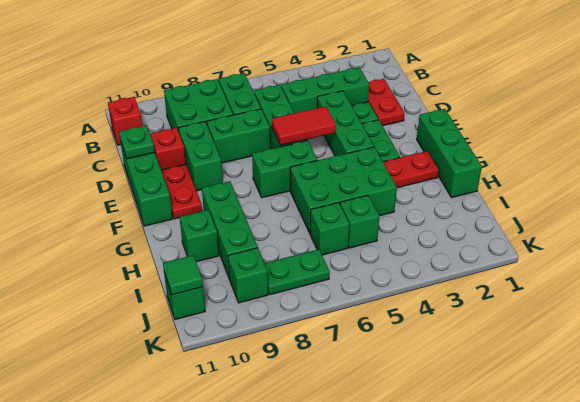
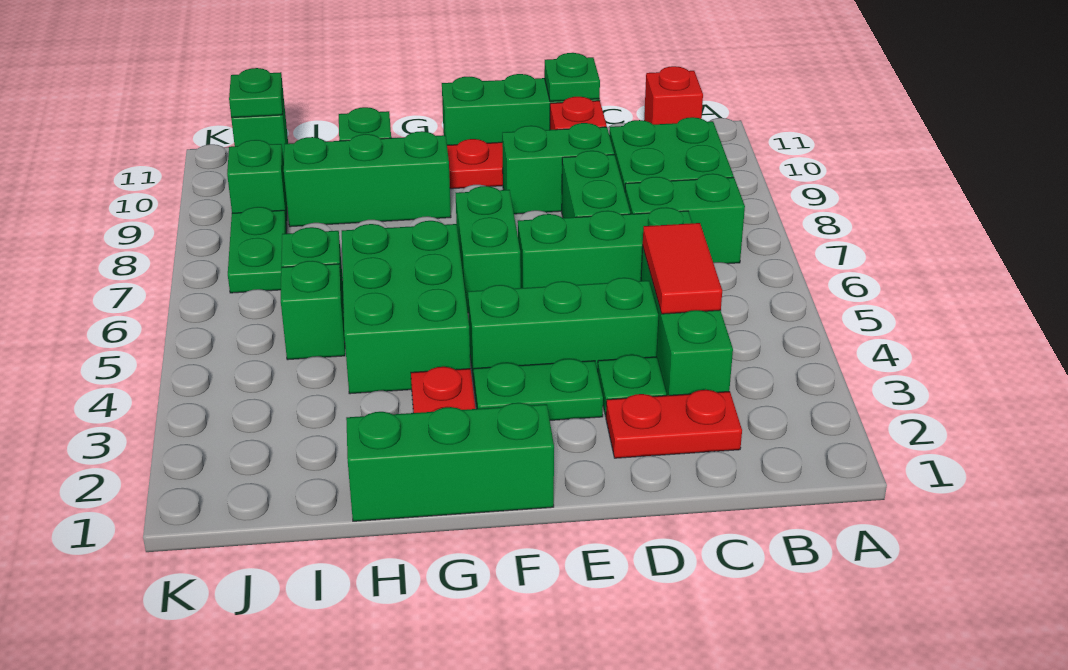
red tile E5:E6 level 2 -> red tile C4:C5 level 2
green tile J11 level 2 -> green plate J11 level 2

